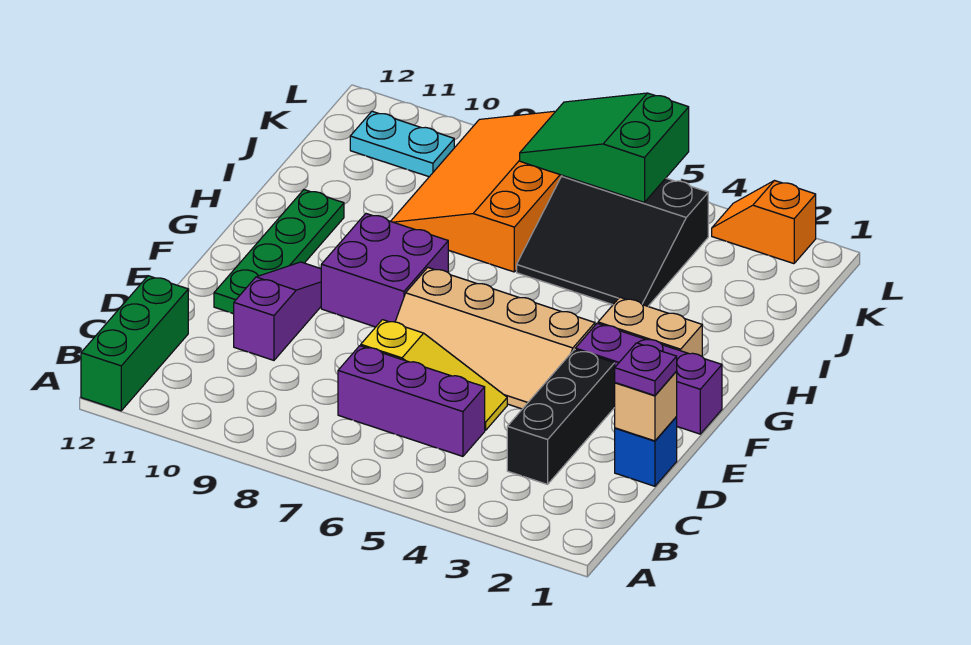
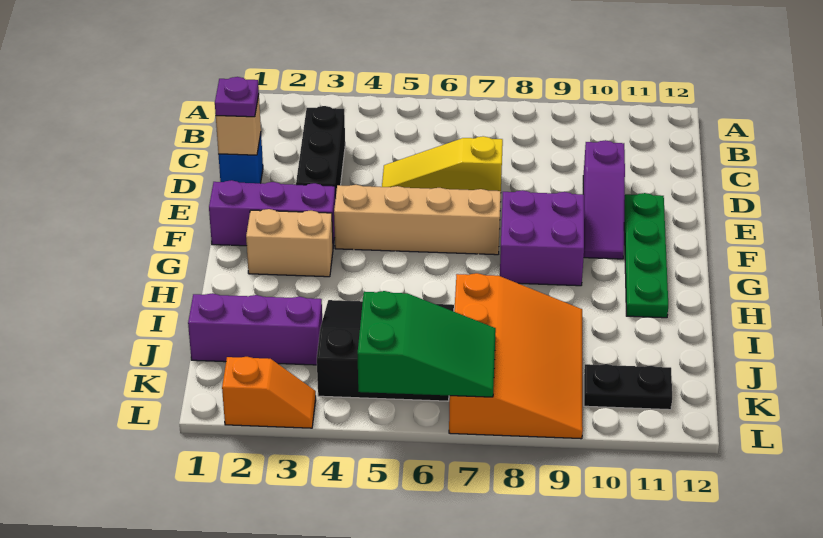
green brick A12:C12 level 1 -> none
purple brick C5:C7 level 1 -> purple brick J1:J3 level 1
cyan plate K10:K11 level 1 -> black plate K10:K11 level 1

